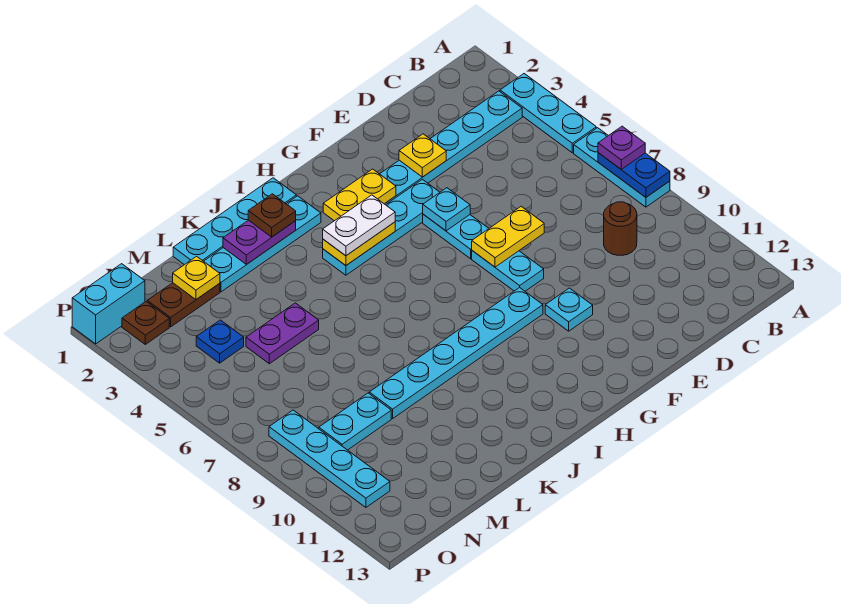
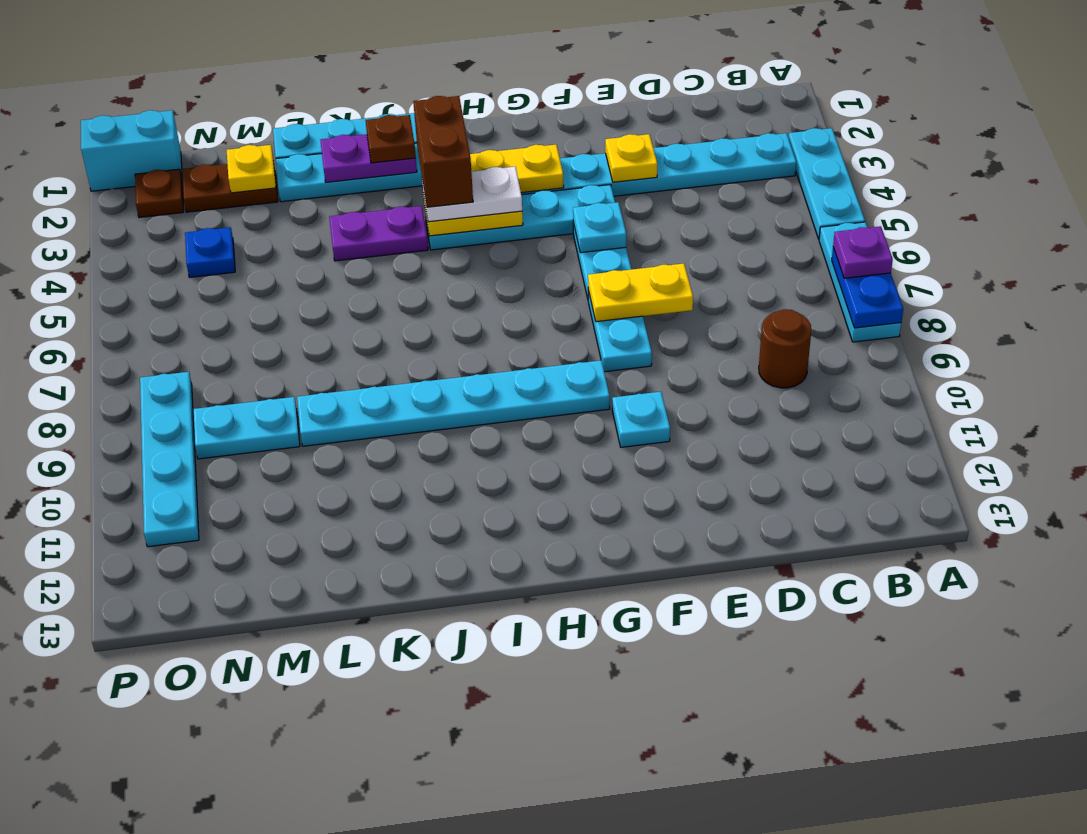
none -> brown brick I3:I4 level 4
purple plate L5:M5 level 1 -> purple plate J4:K4 level 1

